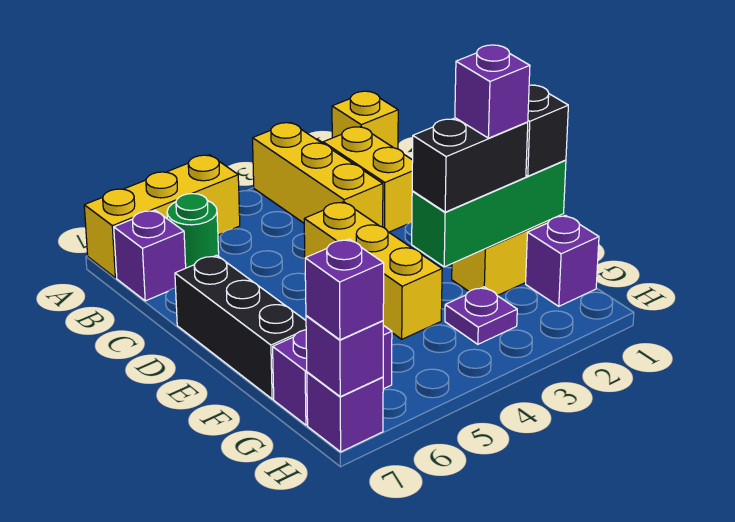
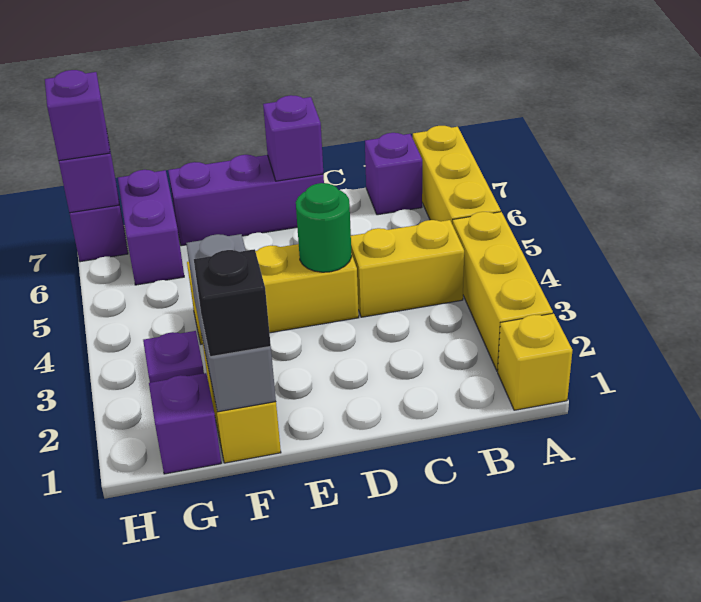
yellow brick A3:C3 level 1 -> yellow brick A2:A4 level 1
yellow brick B2:C2 level 1 -> yellow brick B4:C4 level 1
green round brick B6 level 1 -> green round brick D4 level 2
black brick D7:F7 level 1 -> purple brick D7:F7 level 1
green brick F1:F3 level 2 -> grey brick F1:F3 level 2
black brick F2:F3 level 3 -> none
purple brick F2 level 4 -> purple brick D7 level 2

